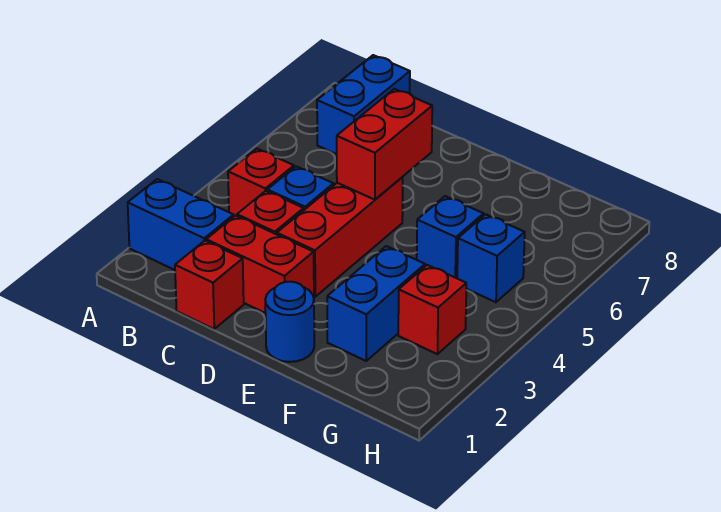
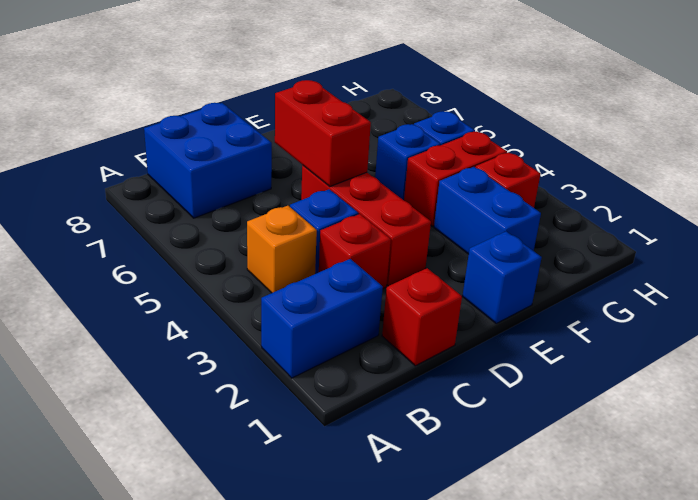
red brick B4 level 1 -> orange brick B4 level 1
blue brick B7:B8 level 1 -> blue brick B7:C8 level 1
red brick C2:D2 level 1 -> red brick F4:G4 level 1
blue round brick E1 level 1 -> blue brick E1 level 1

